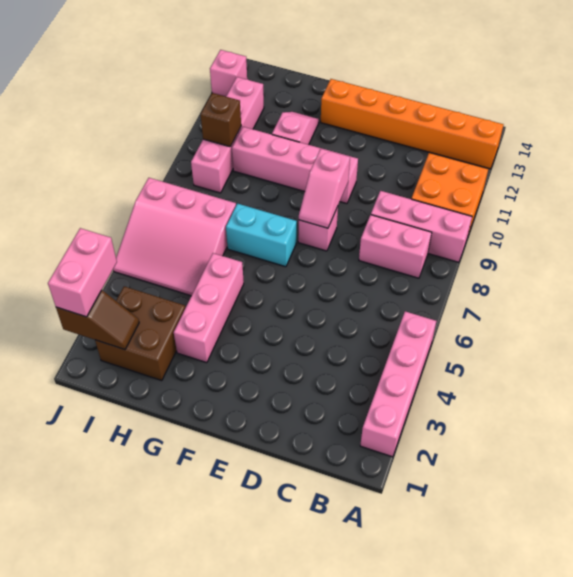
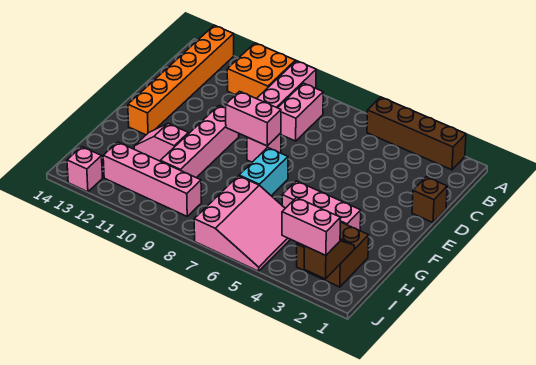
pink brick A2:A5 level 1 -> brown brick A2:A5 level 1
pink slope E8:E9 level 2 top 9 -> pink brick E8:E9 level 2
brown brick I10 level 2 -> brown brick D1 level 1

